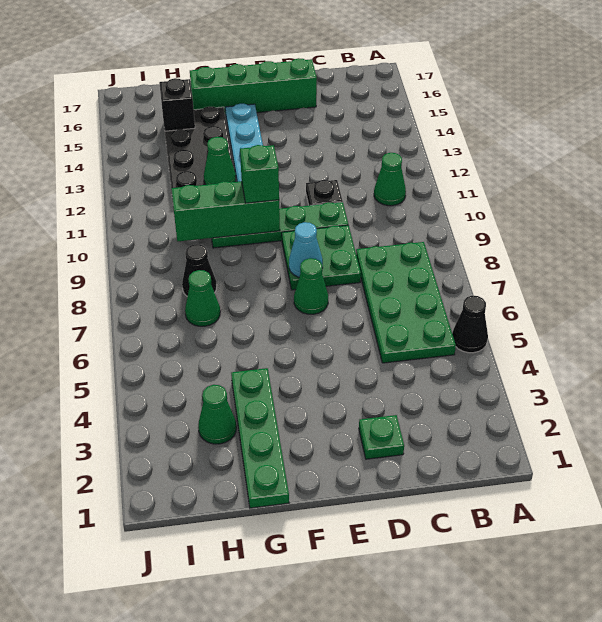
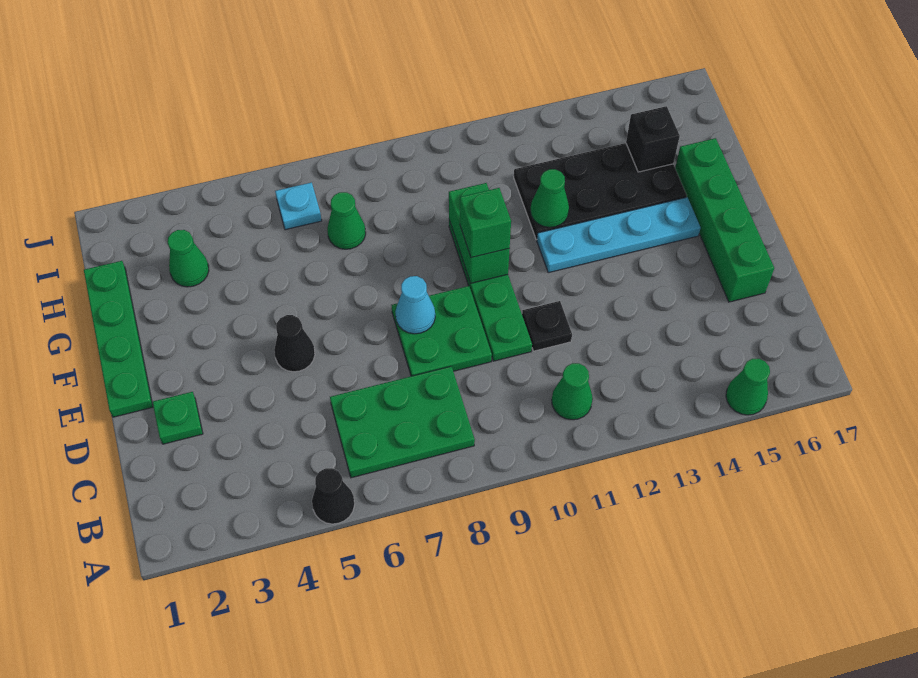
green plate B5:C8 level 1 -> green plate B6:C8 level 1
green cone E7 level 1 -> green cone A15 level 1
green brick F10:H10 level 2 -> green brick F10:G10 level 2
green plate G1:G4 level 1 -> green plate E1:H1 level 1
black cone H8 level 1 -> black cone E5 level 1
none -> cyan plate I6 level 1

